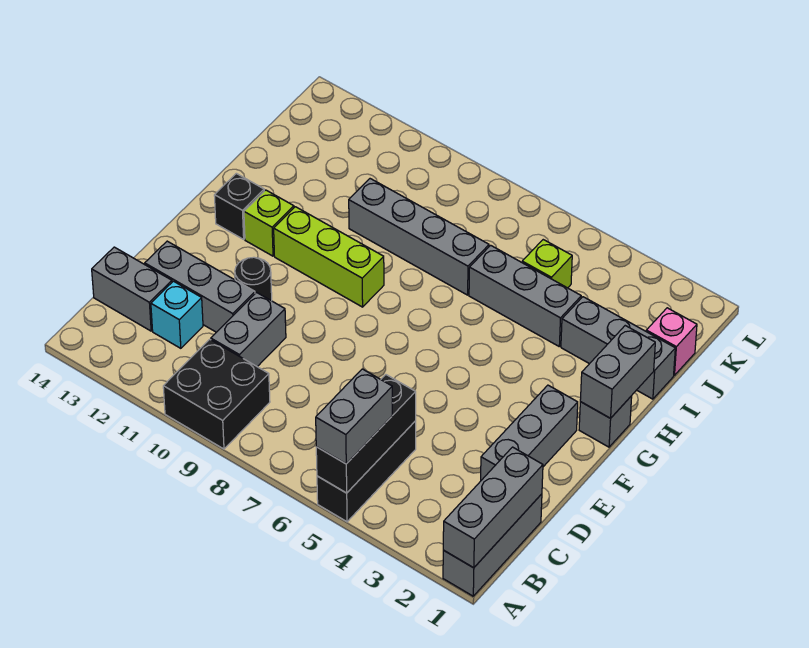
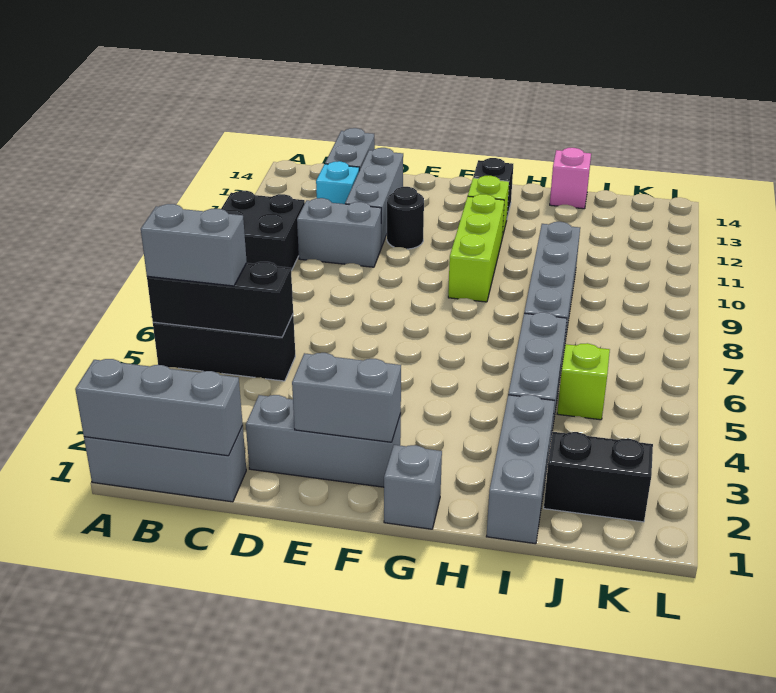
grey brick G1:H1 level 2 -> grey brick E2:F2 level 2
pink brick J1 level 1 -> pink brick I14 level 1
none -> black brick J2:K2 level 1

